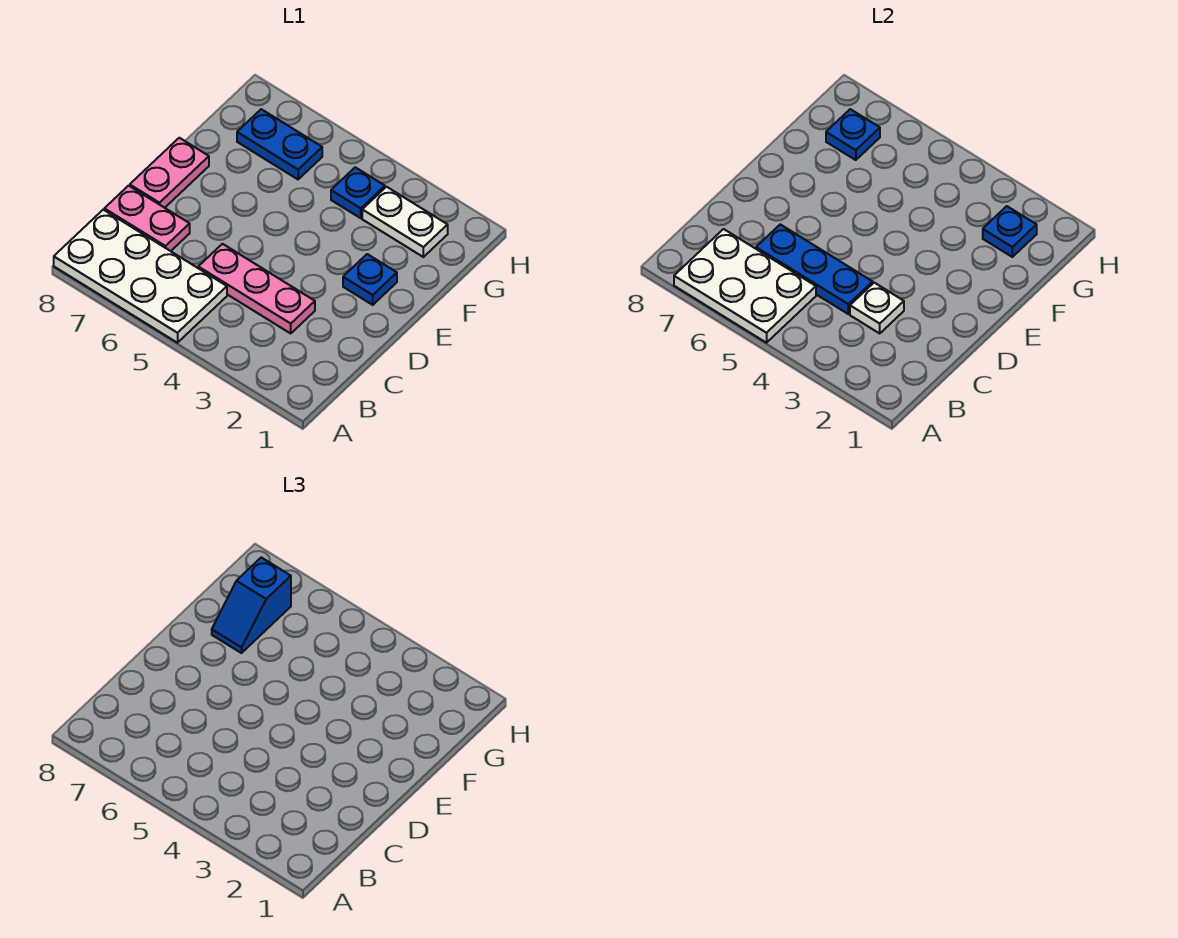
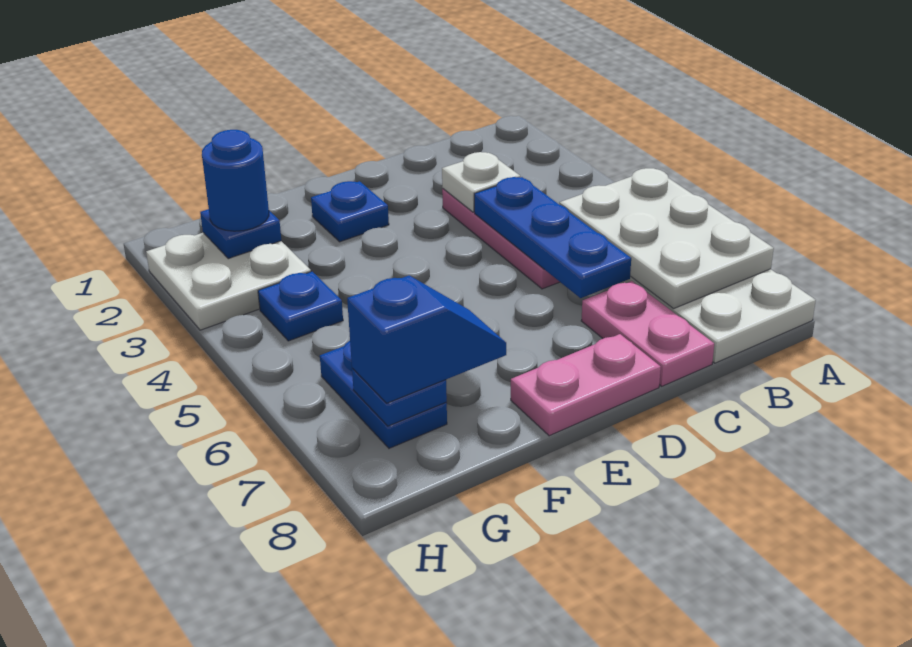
white plate G2:G3 level 1 -> white plate G2:H3 level 1
none -> blue round brick G2 level 3

